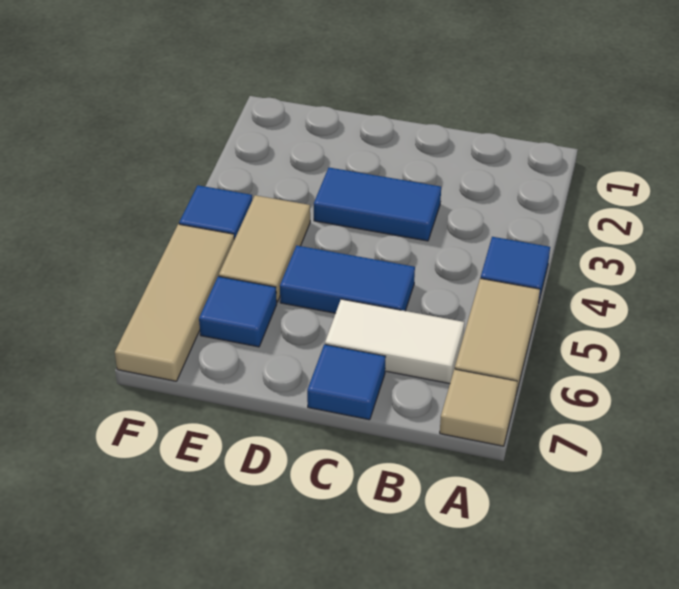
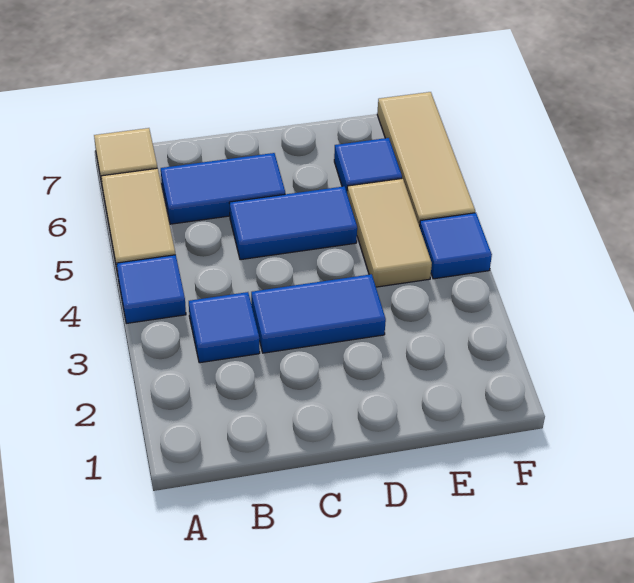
white tile B6:C6 level 1 -> blue tile B6:C6 level 1
blue tile C7 level 1 -> blue tile B3 level 1

